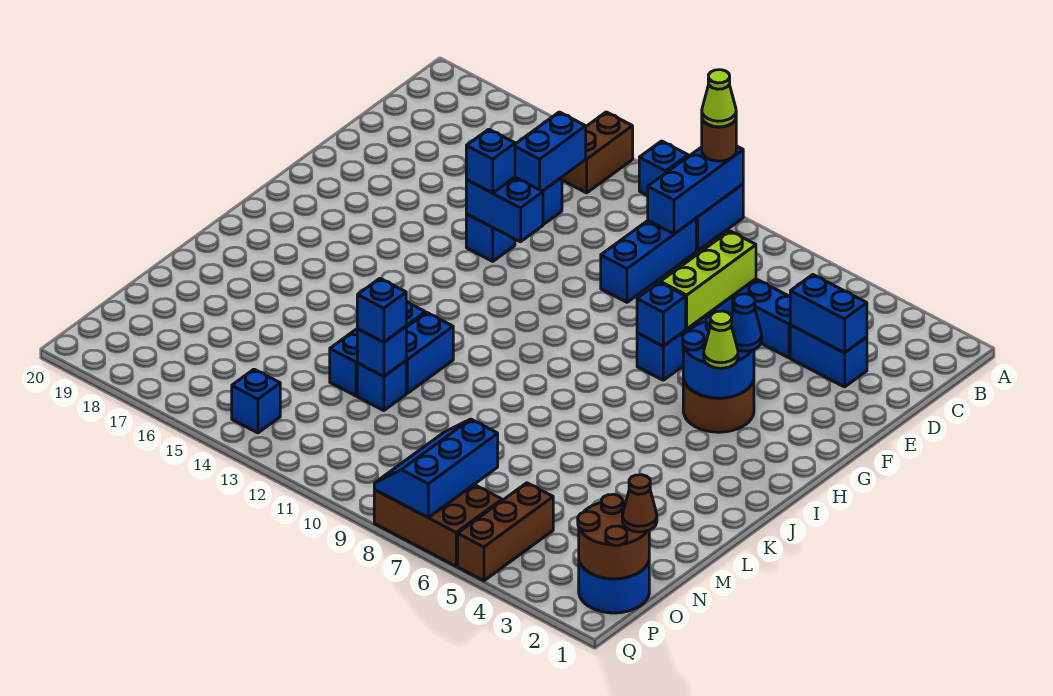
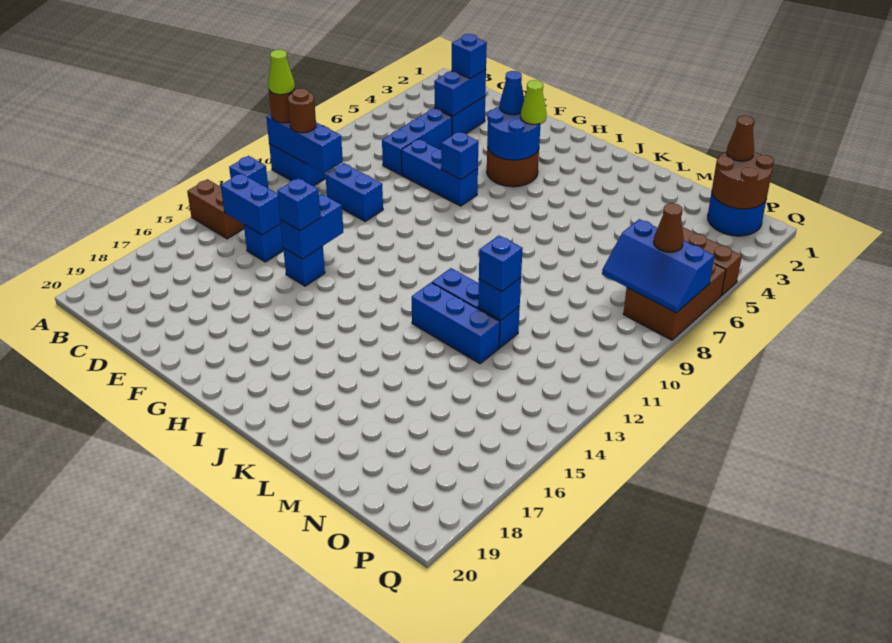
none -> brown round brick B10 level 3
blue brick C10:E10 level 1 -> blue brick D10:E10 level 1
lime brick D7:F7 level 2 -> none
none -> brown cone P7 level 3
blue brick P14 level 1 -> blue brick D3 level 3

